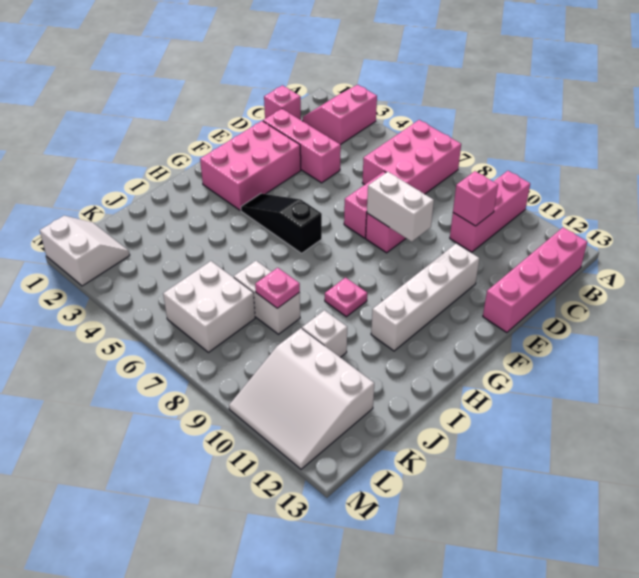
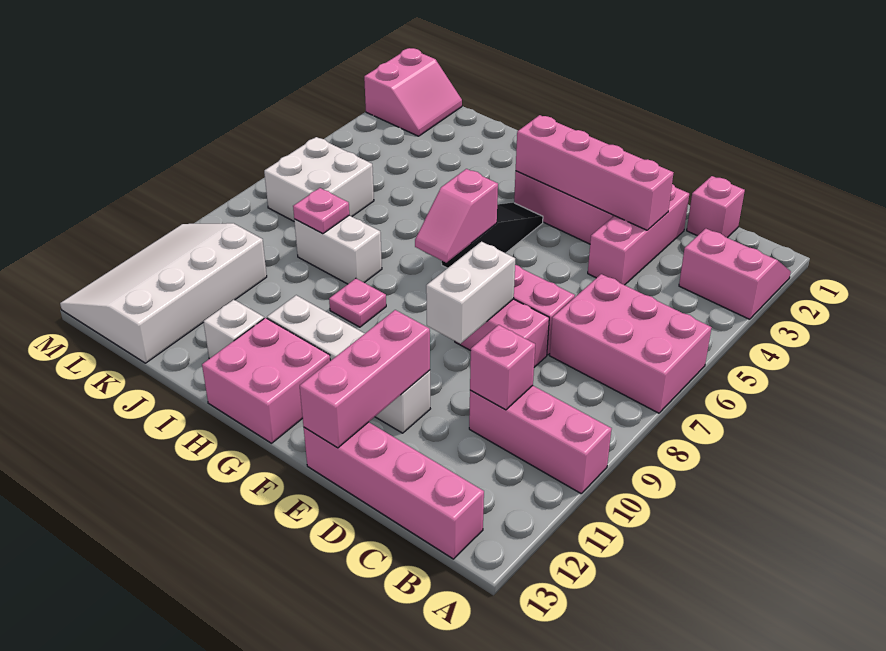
none -> pink brick D3:G3 level 2
none -> pink brick E11:E13 level 2
none -> pink slope G6:G7 level 2 top 6
none -> pink brick G12:H13 level 1
white brick J7:J8 level 1 -> white brick I8:J8 level 1
white brick J10 level 1 -> white brick I12 level 1
white slope K10:M12 level 1 top K -> white slope K10:M13 level 1 top K
white slope L1:M2 level 1 top M -> pink slope L1:M2 level 1 top M

